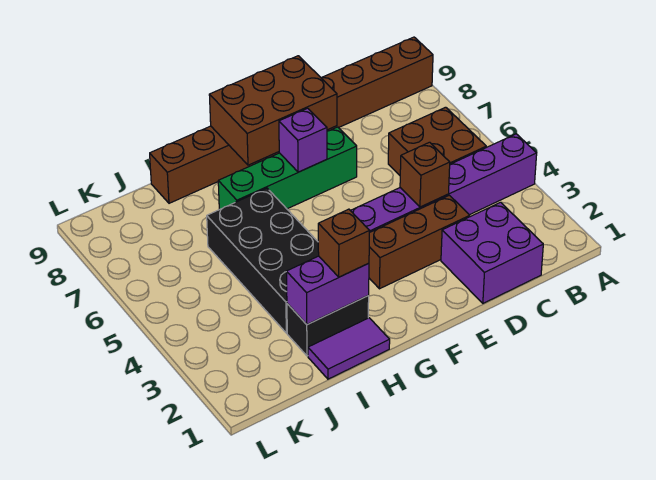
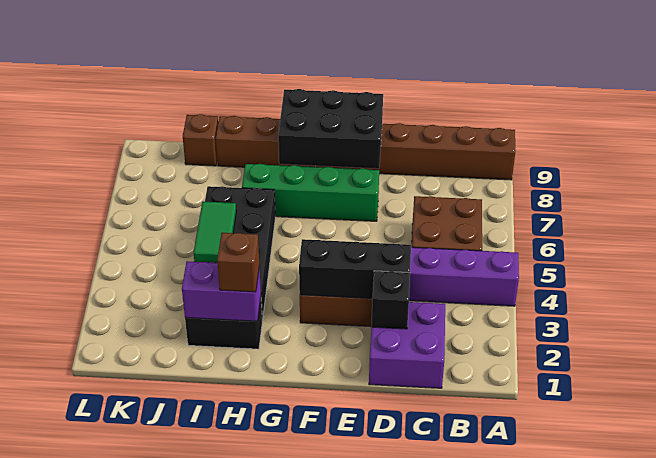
none -> black brick D2 level 2
none -> black brick D3:F3 level 2
brown brick D4 level 2 -> brown brick J9 level 1
brown brick E8:G9 level 2 -> black brick E8:G9 level 2
purple brick F7 level 2 -> none
purple tile H1:I1 level 1 -> none
none -> green tile I4:I5 level 2

